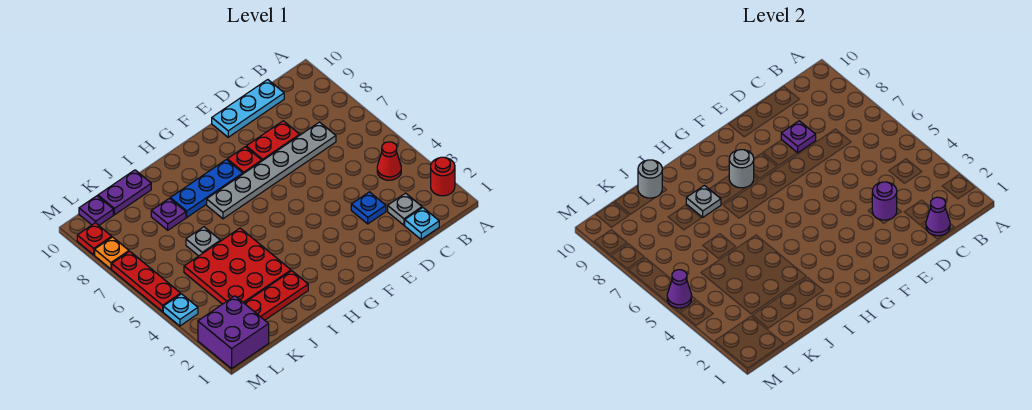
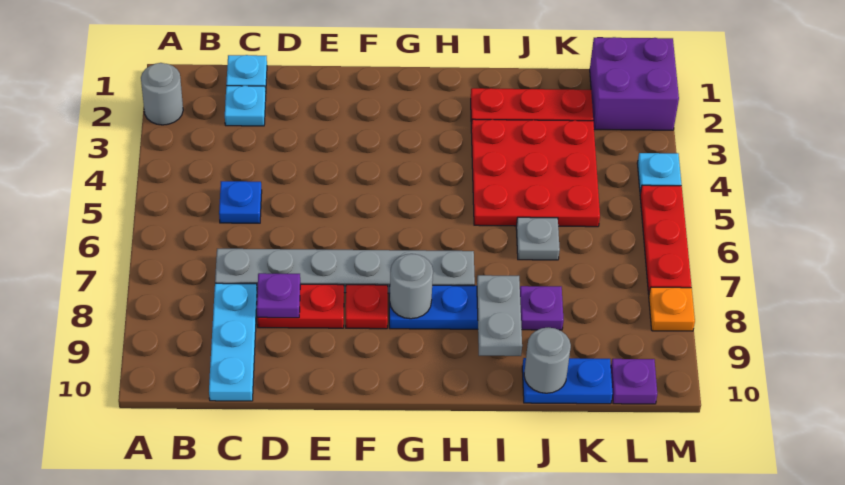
red round brick A2 level 1 -> grey round brick A2 level 1
red cone B4 level 1 -> none
purple cone C1 level 2 -> none
grey plate C2 level 1 -> cyan plate C2 level 1
cyan plate C10:E10 level 1 -> cyan plate C8:C10 level 1
blue plate D3 level 1 -> blue plate C5 level 1
purple round brick D3 level 2 -> none
grey plate I8 level 2 -> grey plate I8:I9 level 2
purple plate J10:K10 level 1 -> blue plate J10:K10 level 1
purple cone M5 level 2 -> none
red plate M9 level 1 -> none

